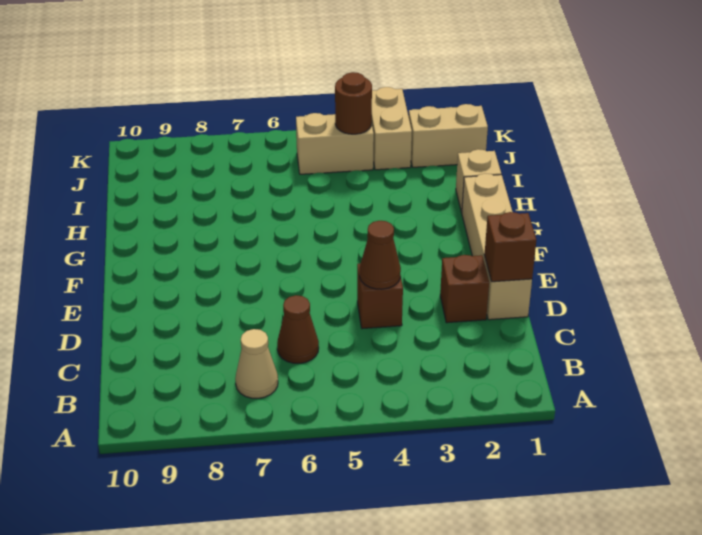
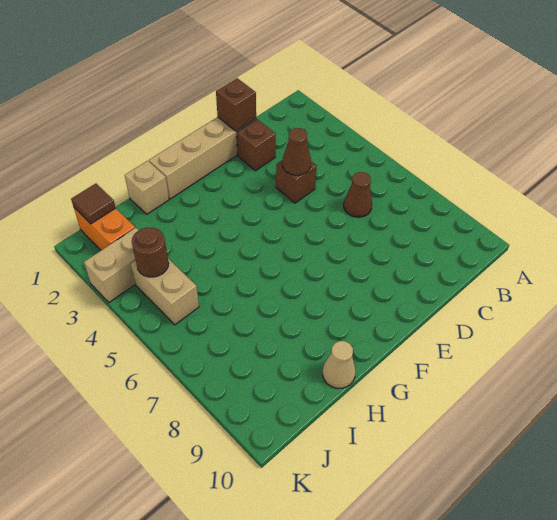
tan cone B7 level 1 -> tan cone H10 level 1
tan brick J1:J2 level 1 -> orange brick J1:J2 level 1
none -> brown tile J1 level 2

